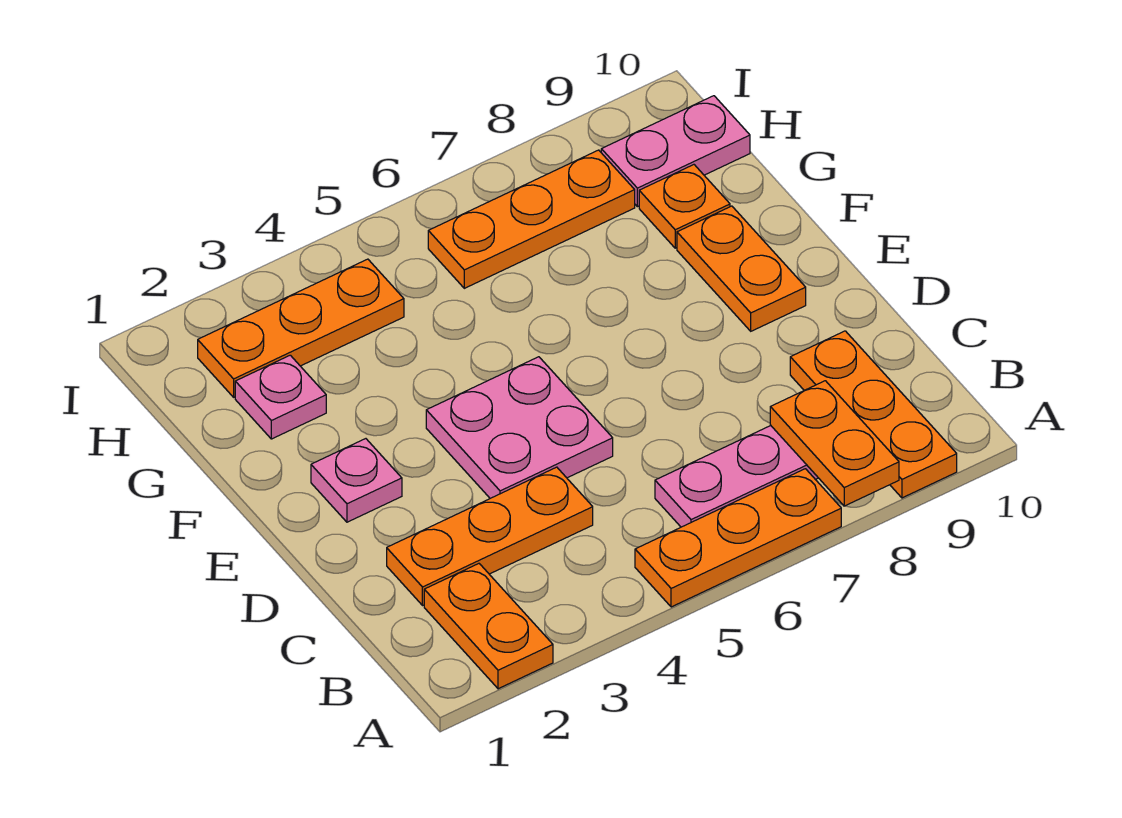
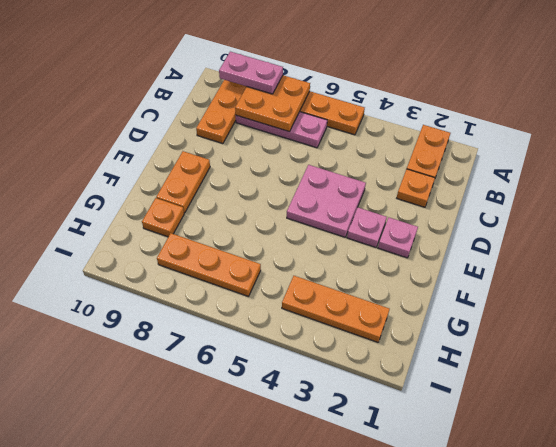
orange plate A8:B8 level 2 -> orange plate A7:B8 level 2
orange plate C2:C4 level 1 -> orange plate C2 level 1
pink plate G2 level 1 -> pink plate E3 level 1
pink plate H9:H10 level 1 -> pink plate A8:A9 level 3

